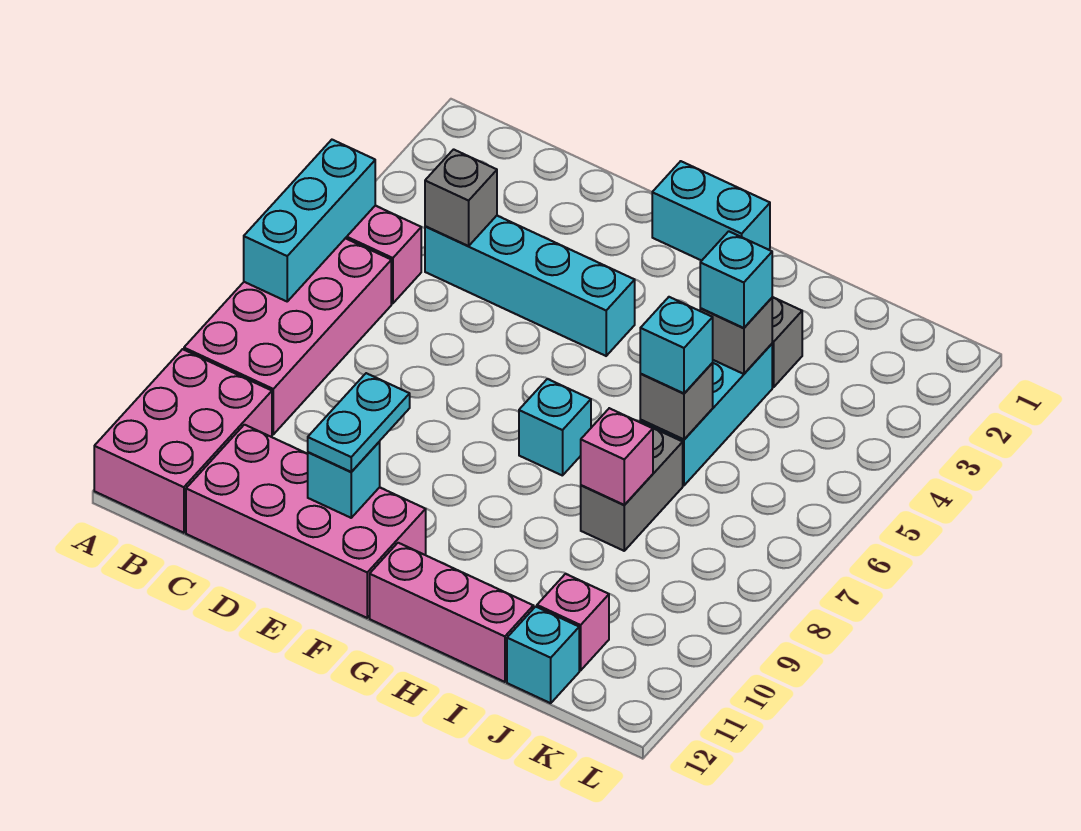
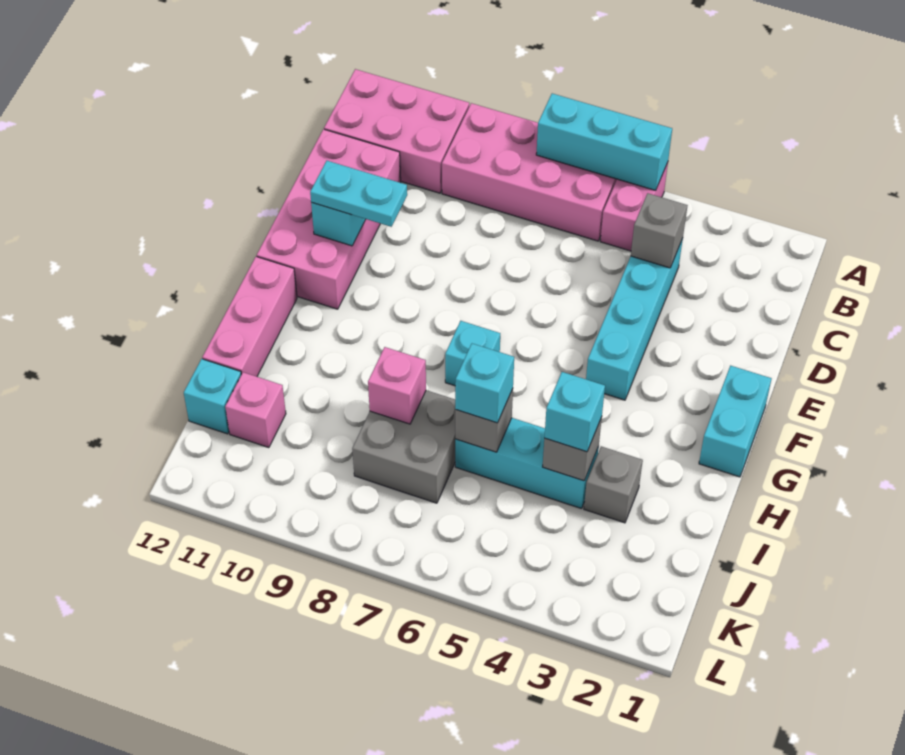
grey brick I7:I8 level 1 -> grey brick I7:J8 level 1

